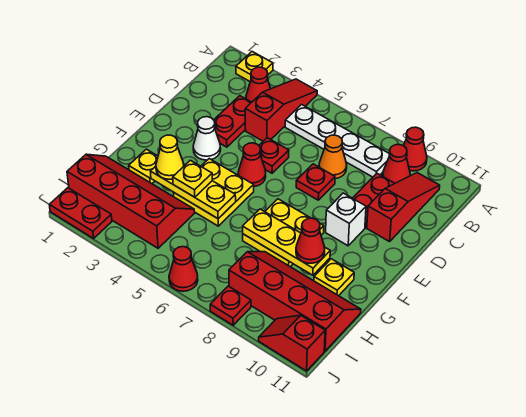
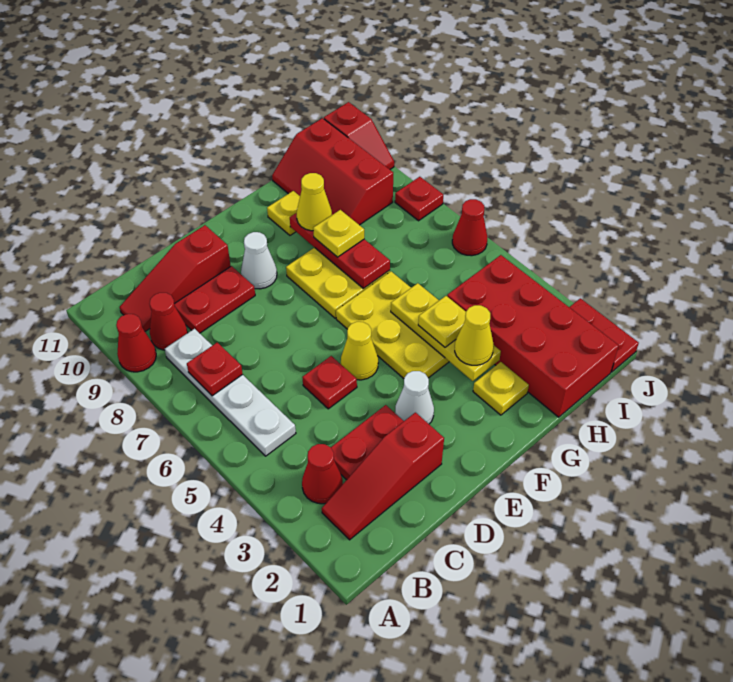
yellow plate A2 level 1 -> yellow plate G8 level 3
red slope A4:C4 level 1 top C -> red slope B2:D2 level 1 top D
orange cone C7 level 1 -> none
red plate D7 level 1 -> red plate B7 level 2
red cone E5 level 1 -> yellow cone E5 level 1
white brick E9 level 1 -> white cone E9 level 1
yellow plate F4:G5 level 1 -> yellow plate F4:G6 level 1
yellow plate G7:G9 level 2 -> red plate G7:G9 level 2
red cone G9 level 3 -> yellow cone G9 level 3
red slope H1:I4 level 1 top I -> red brick H1:I4 level 1
red slope H8:I11 level 1 top I -> red slope H9:I11 level 1 top I

